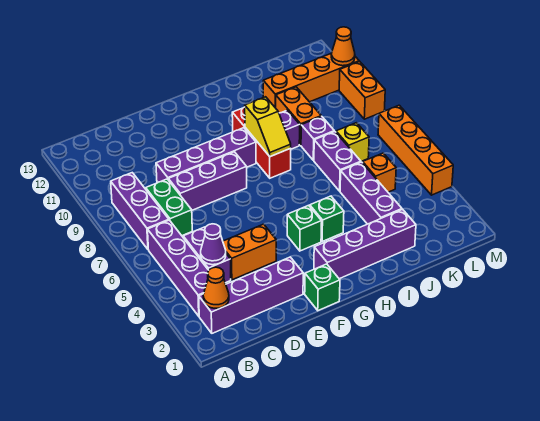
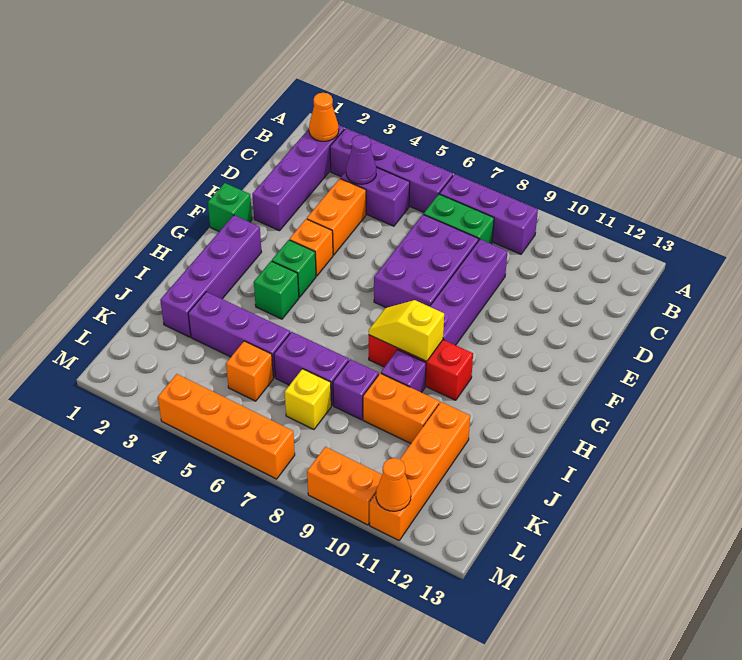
purple brick D8:F8 level 1 -> purple brick D7:F8 level 1
none -> orange brick F4 level 1

